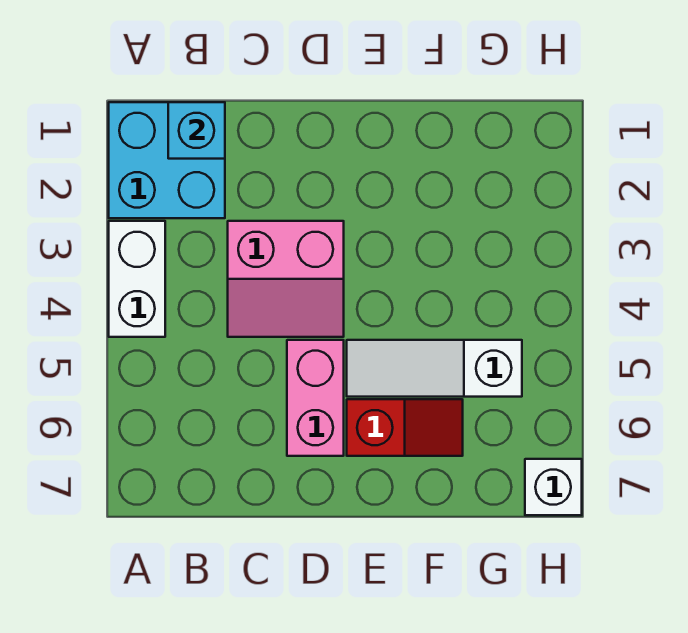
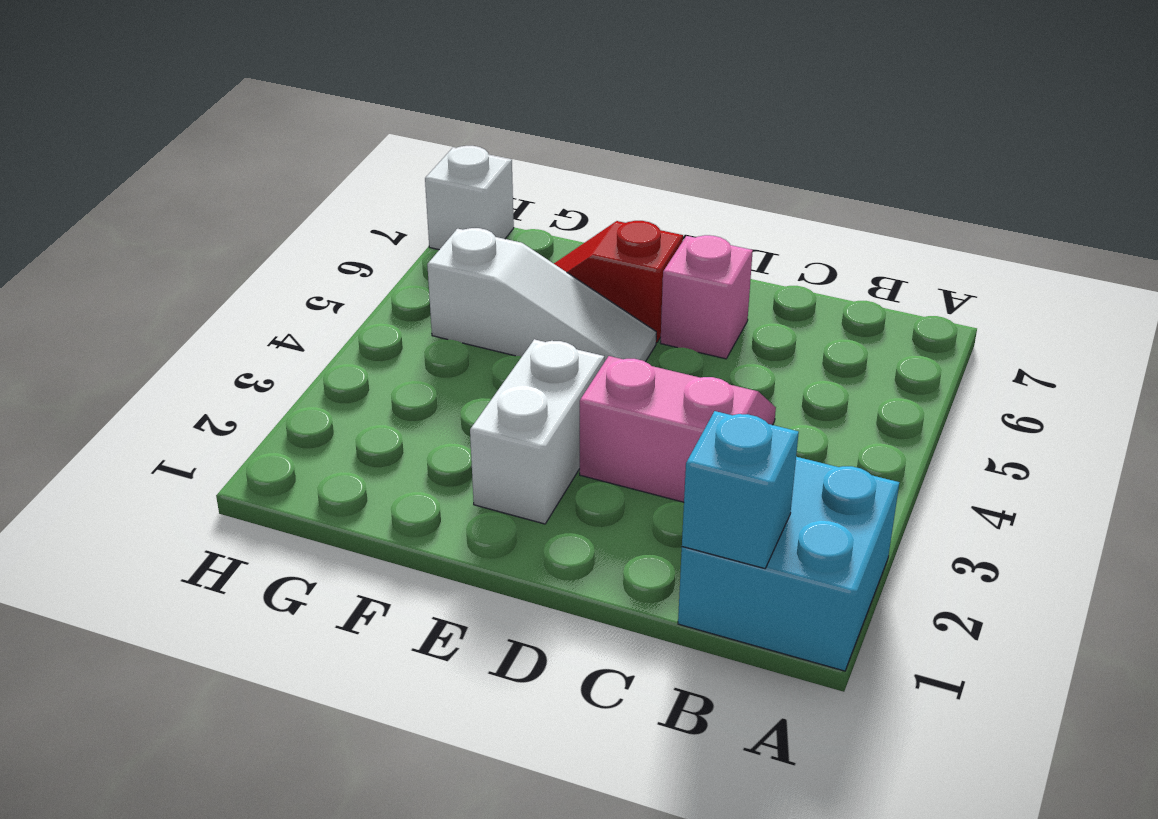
white brick A3:A4 level 1 -> white brick E2:E3 level 1
pink brick D5:D6 level 1 -> pink brick D6 level 1

